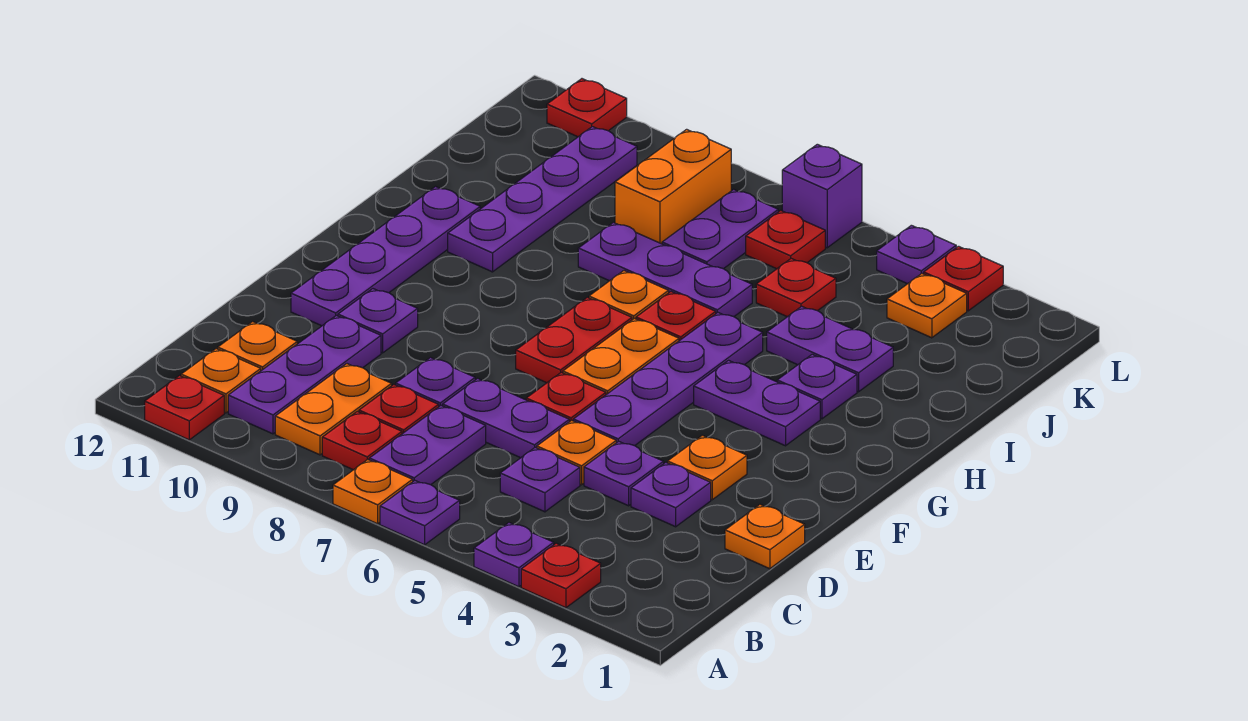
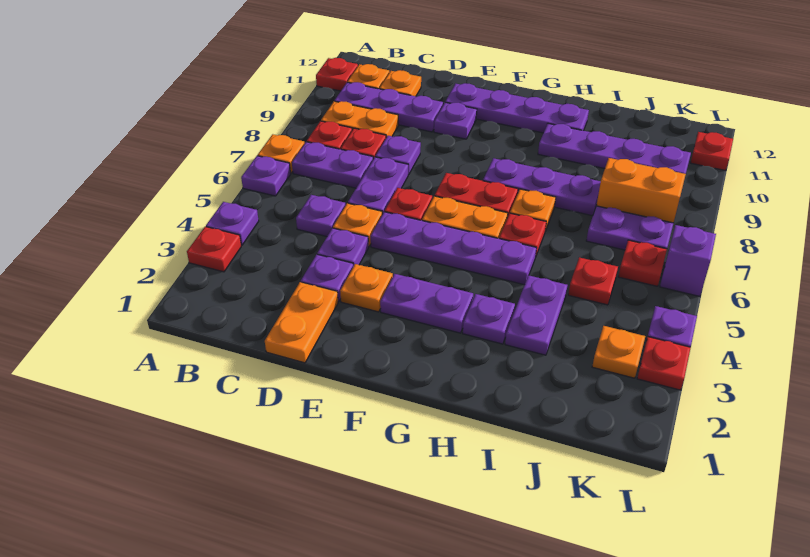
orange plate D1 level 1 -> orange plate D1:D2 level 1
purple plate G3:G4 level 1 -> purple plate F3:G3 level 1
purple plate I6:I8 level 1 -> purple plate G8:I8 level 1

